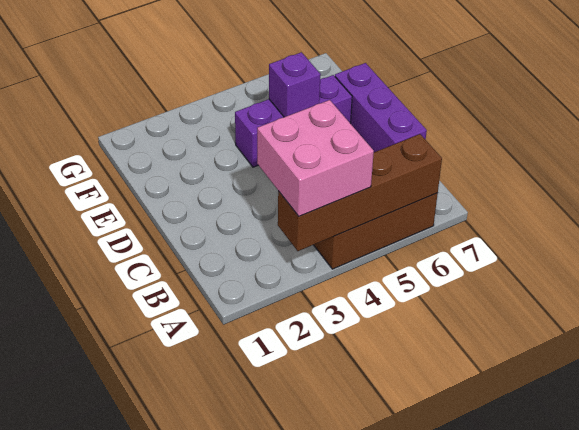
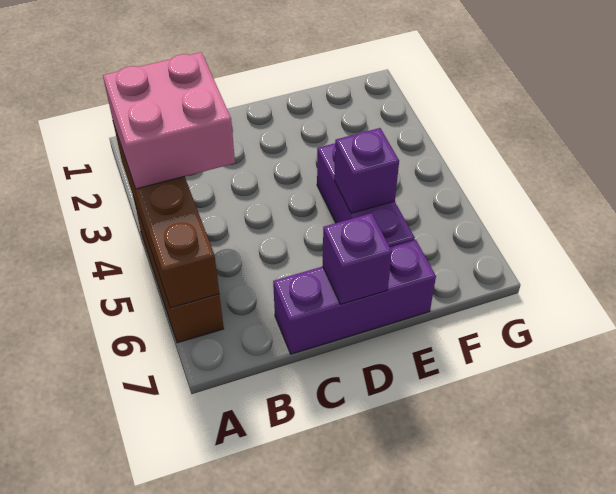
none -> purple brick D7 level 2

